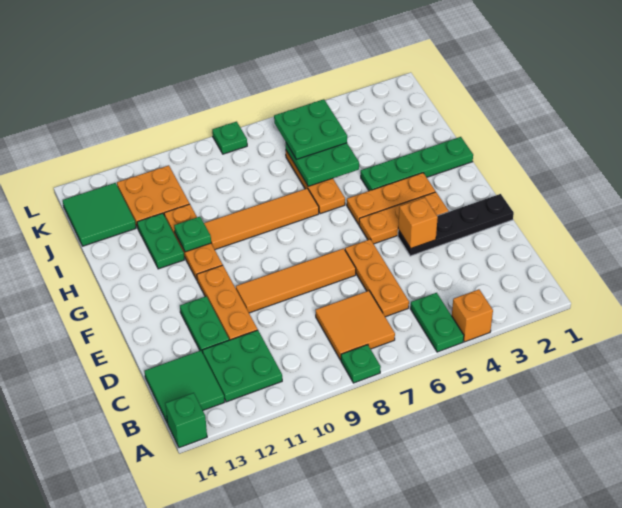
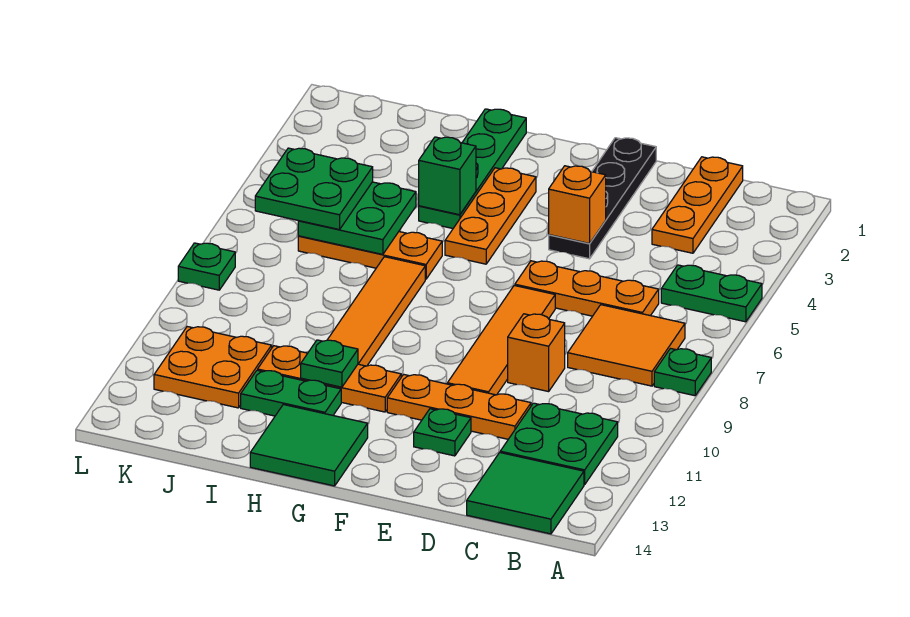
orange brick A4 level 1 -> orange brick D9 level 1
green brick A14 level 1 -> green brick H4 level 2
green plate D12:E12 level 1 -> green plate E12 level 1
orange plate F3:F5 level 1 -> orange plate C1:C3 level 1
green tile J13:K14 level 1 -> green tile G13:H14 level 1

